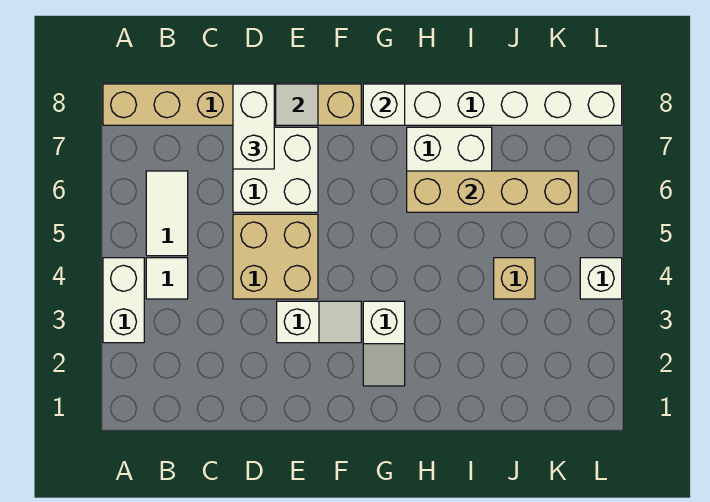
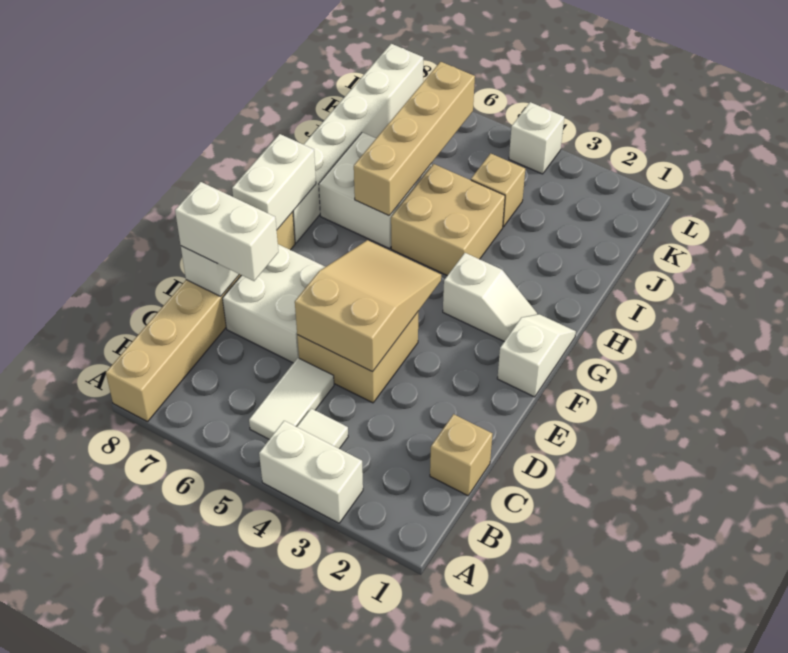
white tile B5:B6 level 1 -> white tile B5:C5 level 1
none -> tan brick C1 level 1
none -> tan slope D4:F5 level 2 top D
white slope E3:F3 level 1 top E -> white slope F1:G1 level 1 top F
white brick G8 level 2 -> white brick F8:G8 level 2
none -> tan brick H4:I5 level 1

